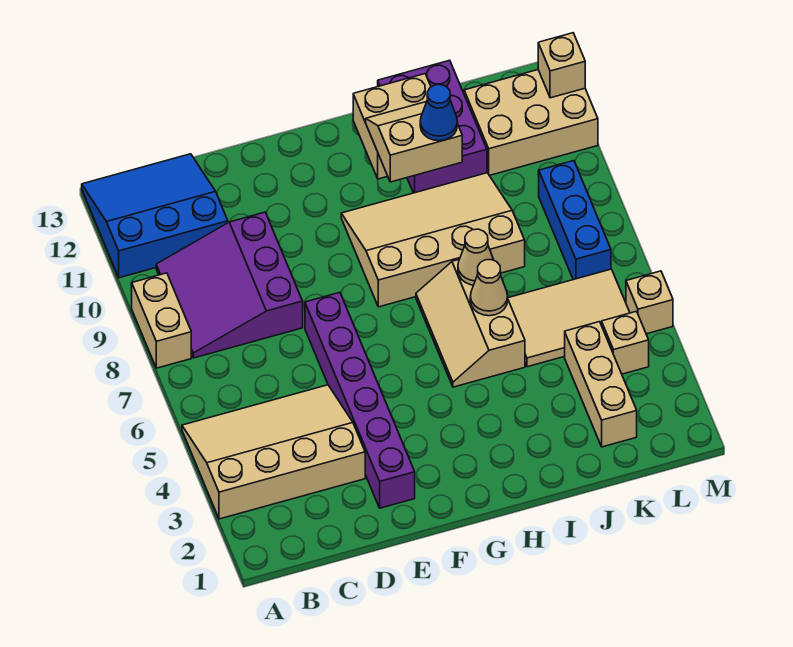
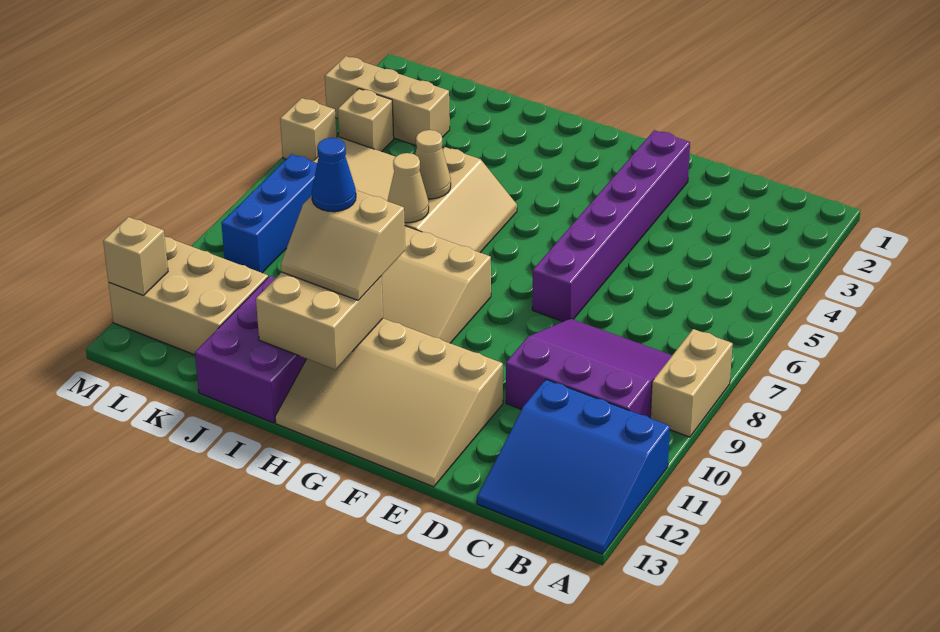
tan slope A3:D5 level 1 top 3 -> tan slope E11:H13 level 1 top 11
purple slope B8:D10 level 1 top D -> purple slope B8:D10 level 1 top 10
tan brick K2:K4 level 1 -> tan brick K3:M3 level 1

